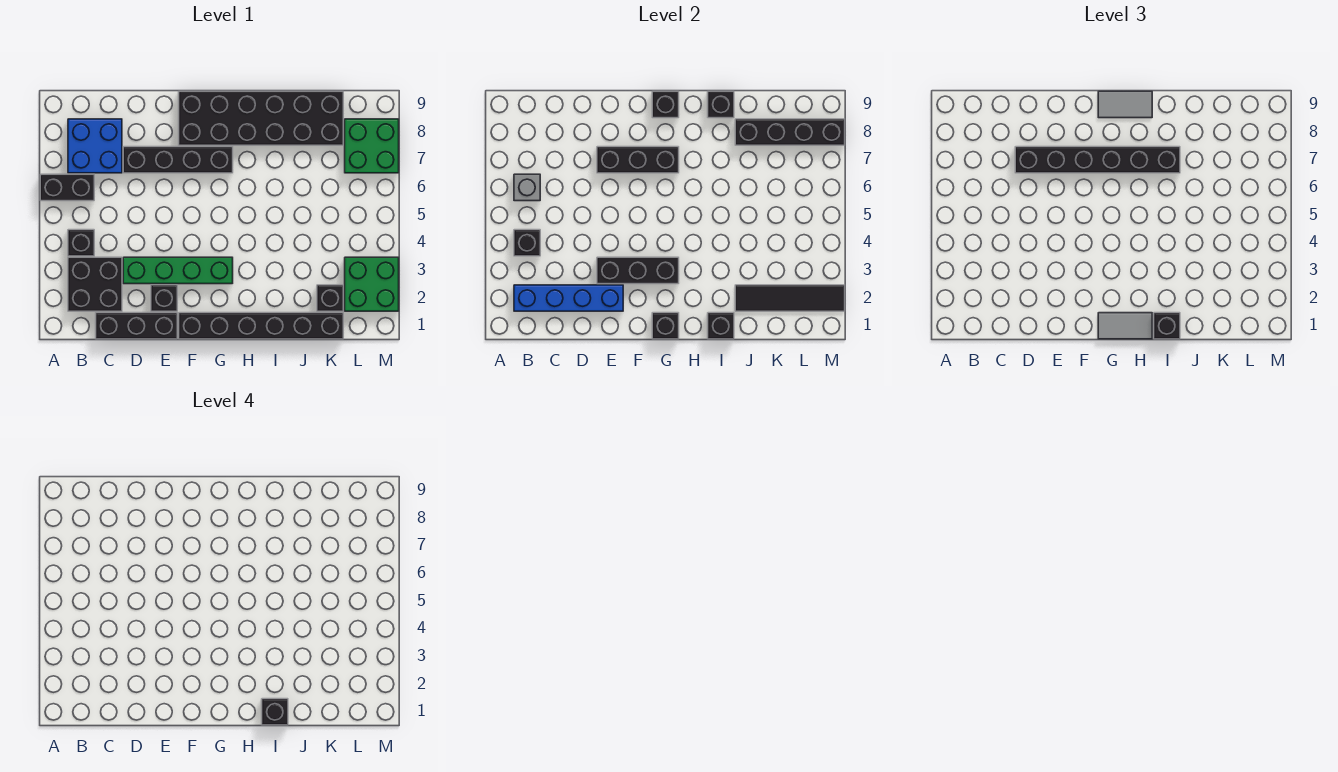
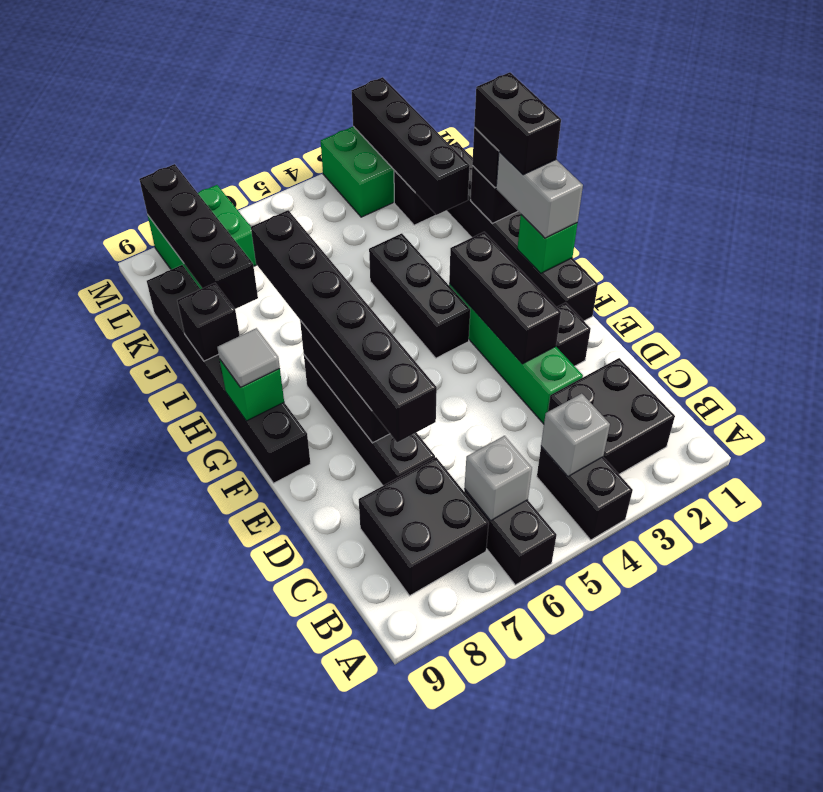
blue brick B2:E2 level 2 -> none
black brick B4 level 1 -> black brick A4:B4 level 1
black brick B4 level 2 -> grey brick B4 level 2
blue brick B7:C8 level 1 -> black brick B7:C8 level 1
black brick C1:E1 level 1 -> black brick G4:I4 level 1
black brick F8:K9 level 1 -> black brick F9:K9 level 1
black brick G1 level 2 -> green brick G1 level 2
grey tile G1:H1 level 3 -> grey brick G1:H1 level 3
black brick G9 level 2 -> green brick G9 level 2
grey tile G9:H9 level 3 -> grey tile G9 level 3
black brick I1 level 4 -> black brick H1:I1 level 4
black tile J2:M2 level 2 -> black brick J2:M2 level 2

